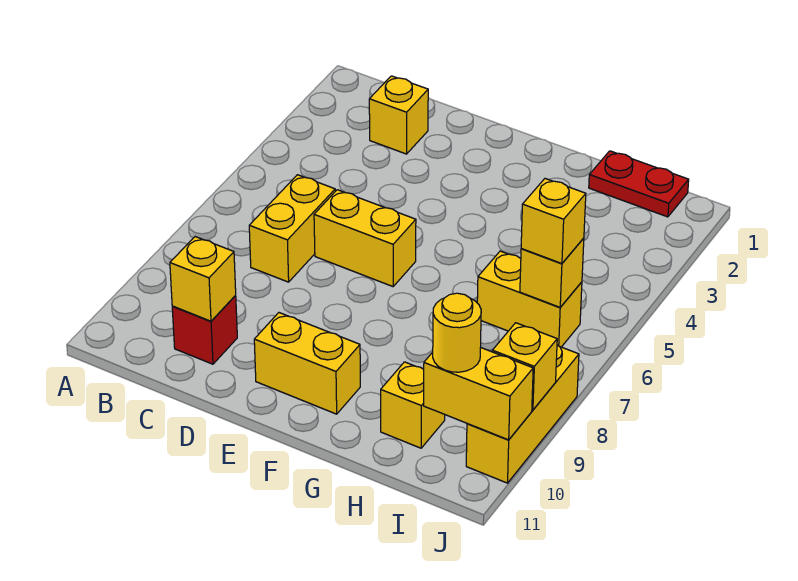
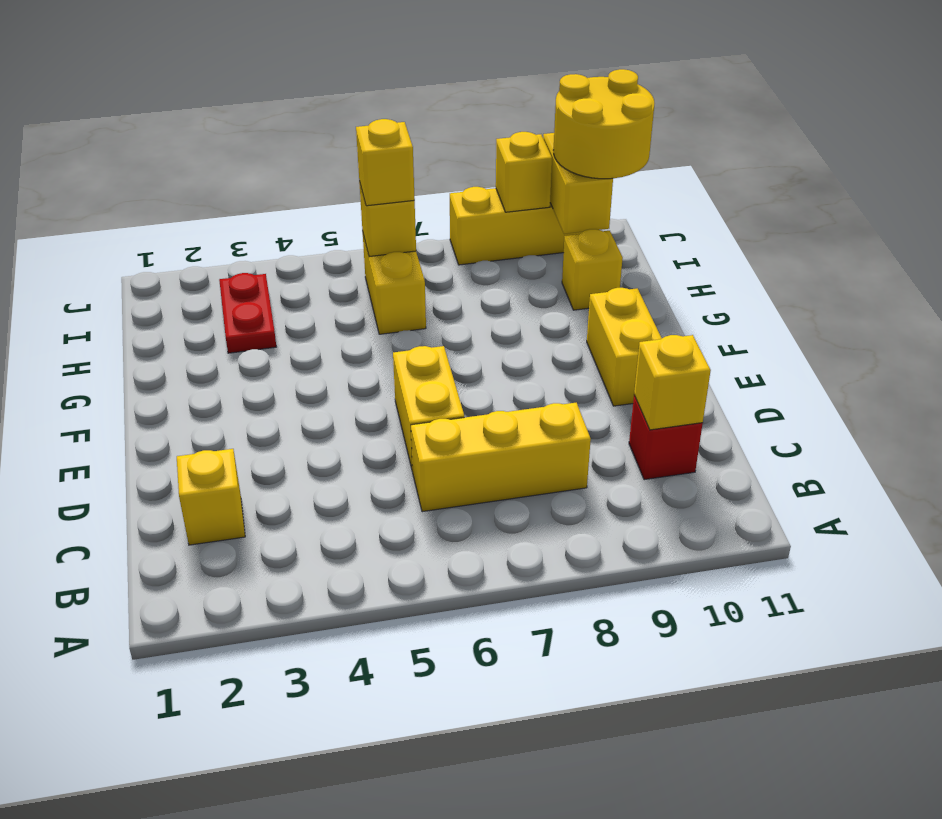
yellow brick C6:C7 level 1 -> yellow brick C6:C8 level 1
red plate H1:I1 level 1 -> red plate H3:I3 level 1
yellow round brick I10 level 3 -> yellow round brick I10:J11 level 3

